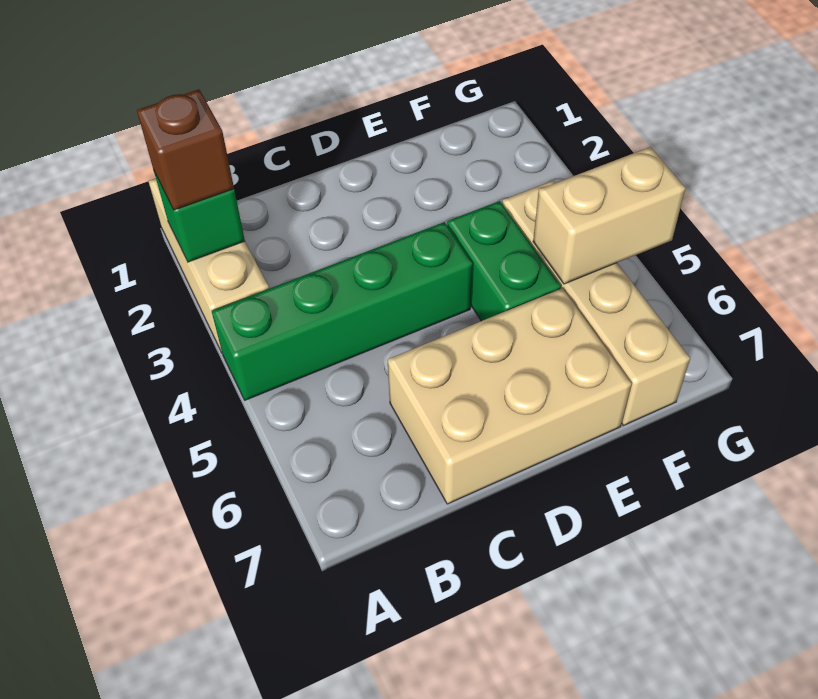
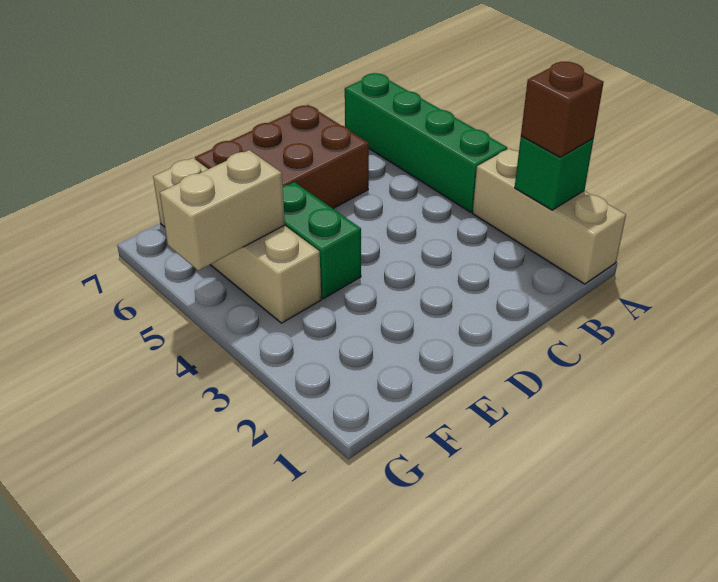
green brick A4:D4 level 1 -> green brick A4:A7 level 1
tan brick C6:E7 level 1 -> brown brick C6:E7 level 1

